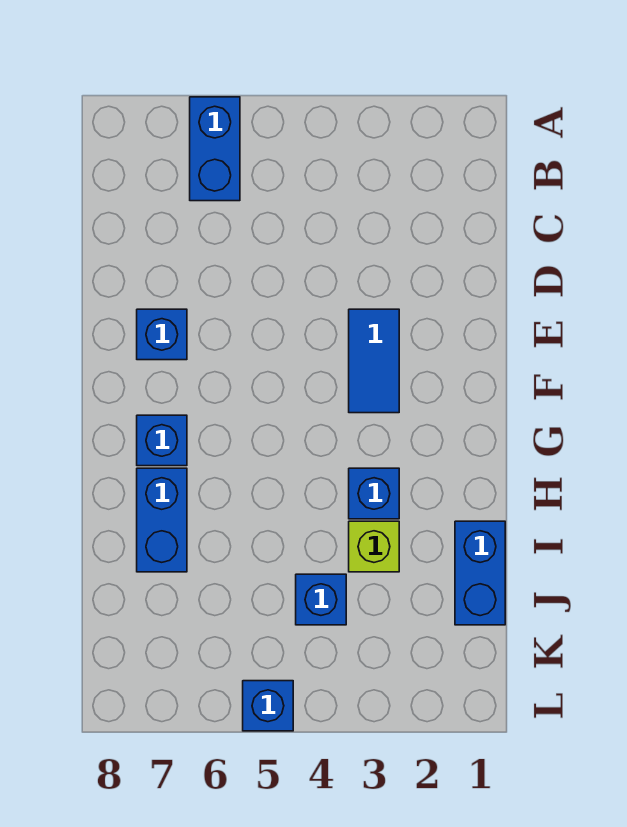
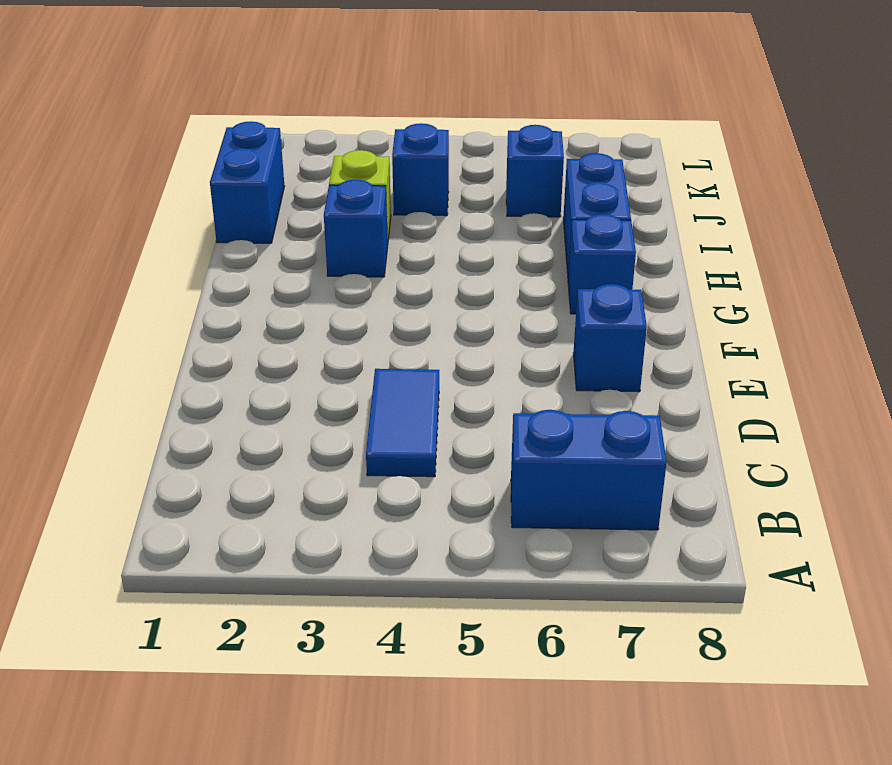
blue brick A6:B6 level 1 -> blue brick B6:B7 level 1
blue tile E3:F3 level 1 -> blue tile C4:D4 level 1
blue brick L5 level 1 -> blue brick J6 level 1

